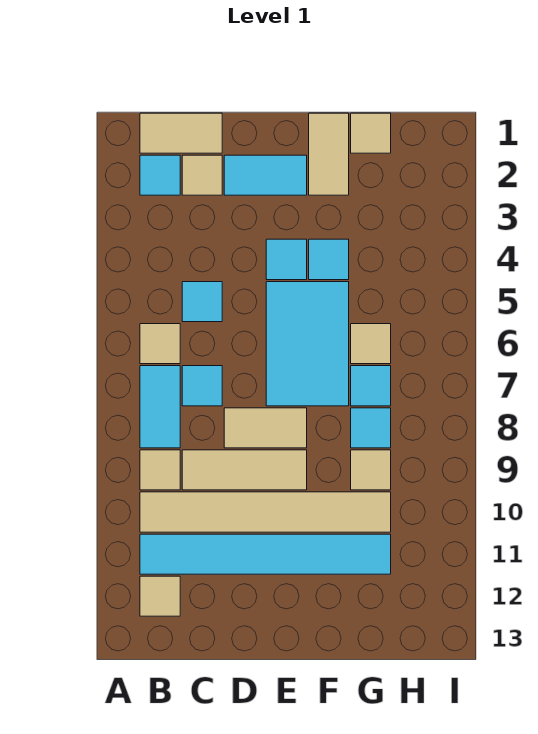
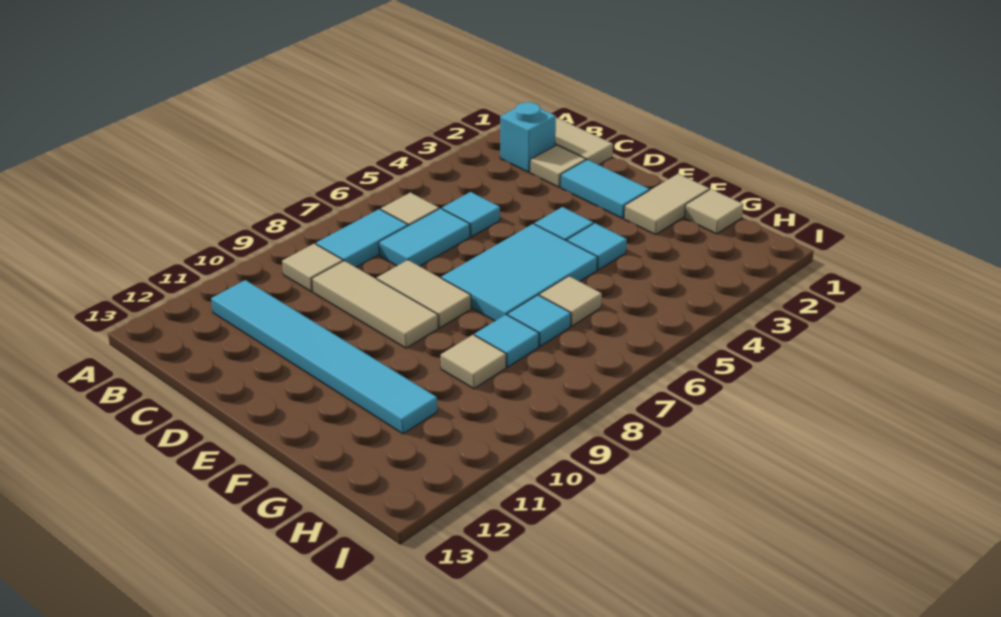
cyan tile B2 level 1 -> cyan brick B2 level 1
tan tile B10:G10 level 1 -> none
tan tile B12 level 1 -> none
cyan tile C7 level 1 -> cyan tile C6:C7 level 1

